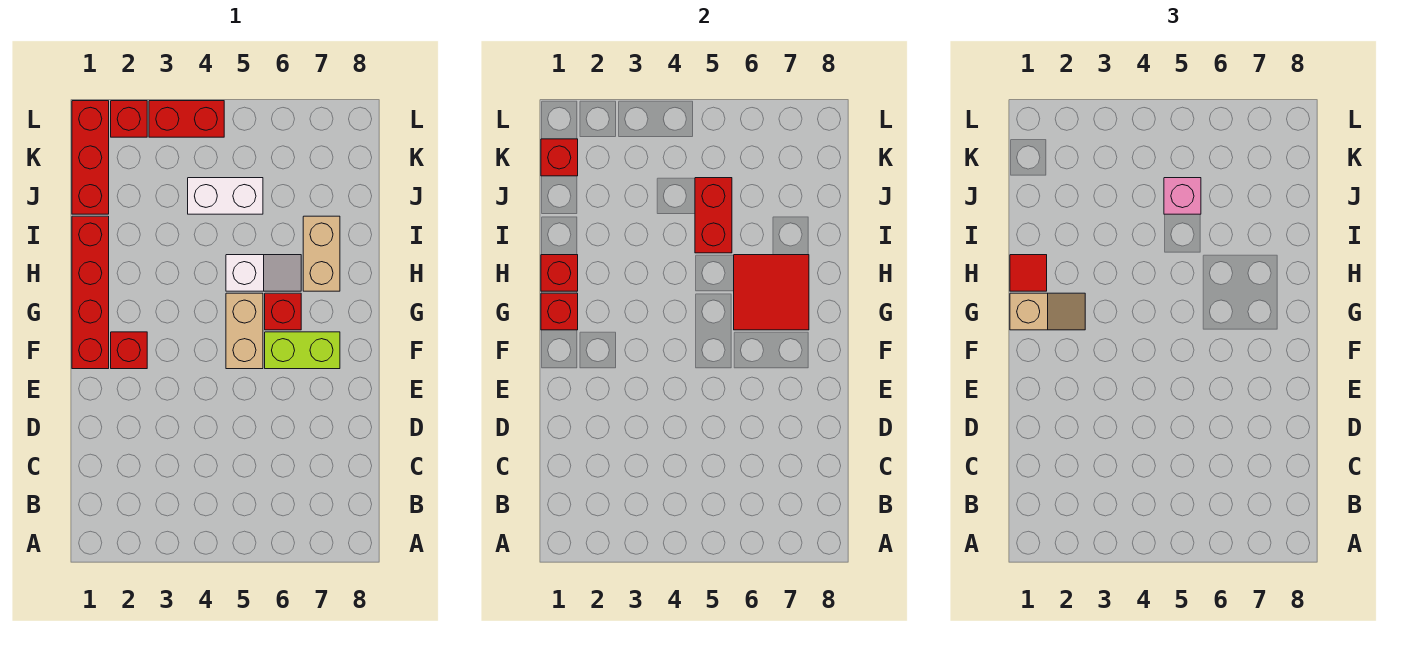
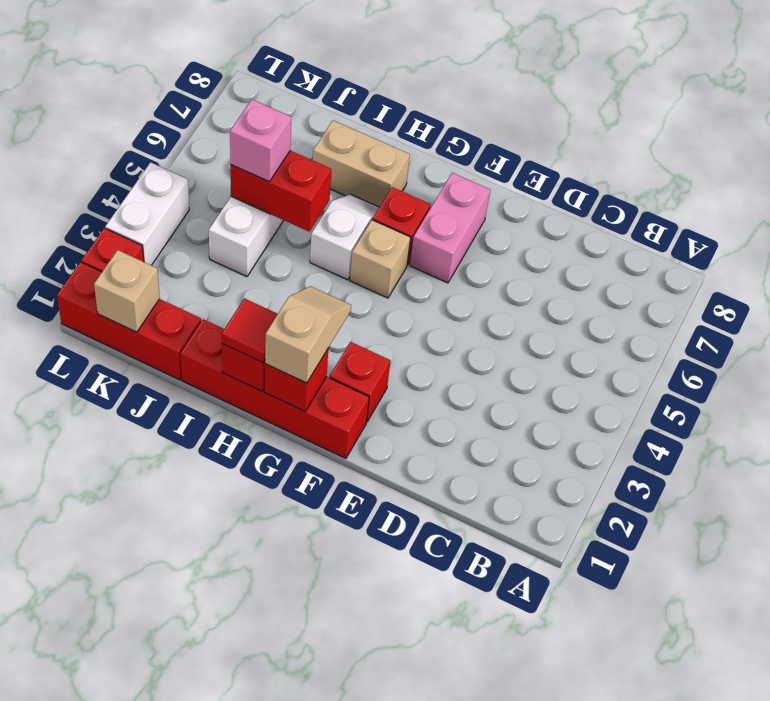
tan brick F5:G5 level 1 -> tan brick G5 level 1
lime brick F6:F7 level 1 -> pink brick F6:F7 level 1
red tile G6:H7 level 2 -> none
red brick K1 level 2 -> tan brick K1 level 2
red brick L3:L4 level 1 -> white brick L3:L4 level 1

